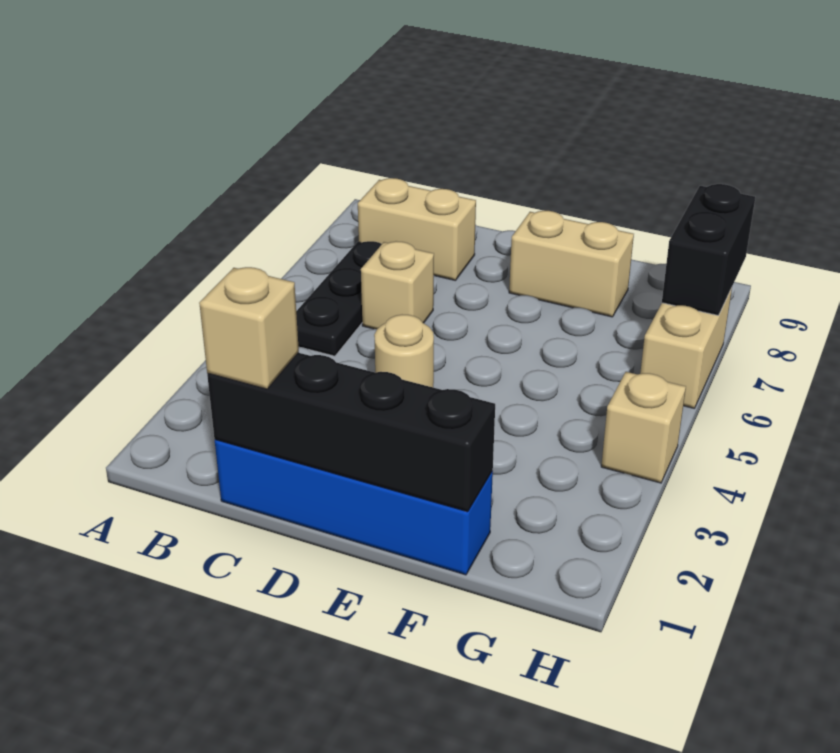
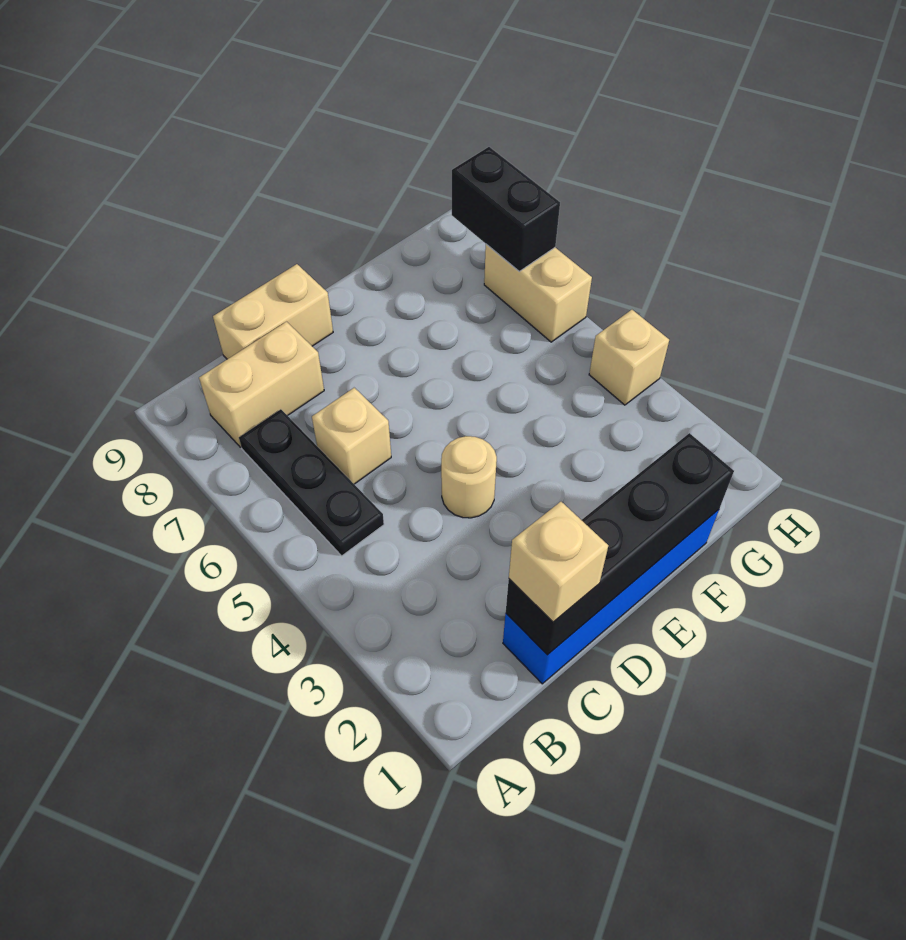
tan brick E8:F8 level 1 -> tan brick C9:D9 level 1

